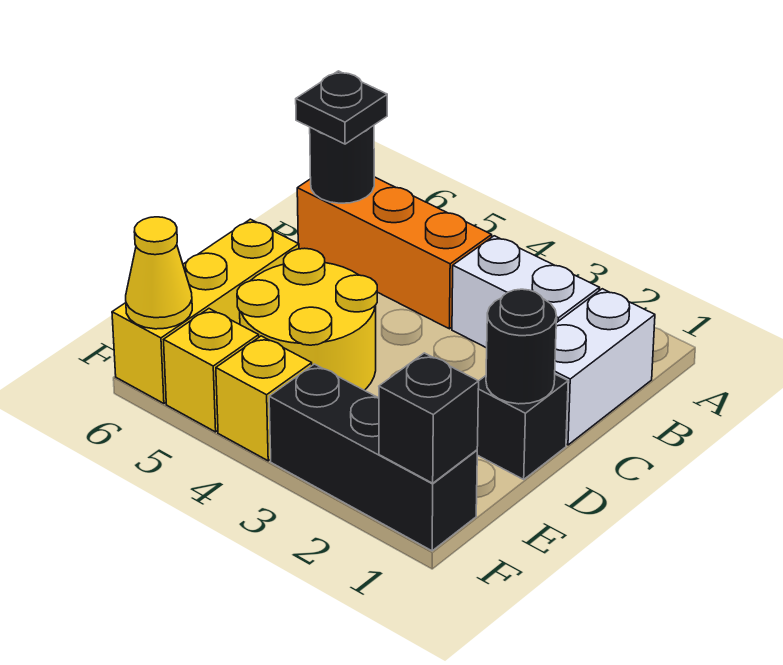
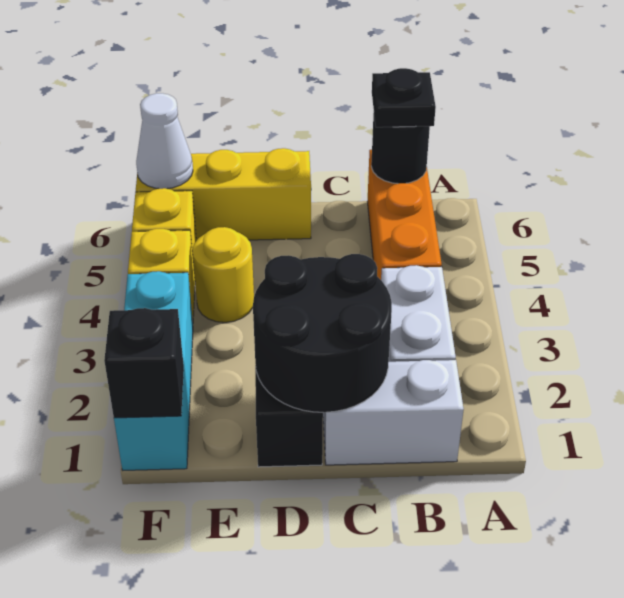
black round brick D1 level 2 -> black round brick C1:D2 level 2
yellow round brick D4:E5 level 1 -> yellow round brick E4 level 1
black brick F1:F3 level 1 -> cyan brick F1:F3 level 1
yellow cone F6 level 2 -> white cone F6 level 2

